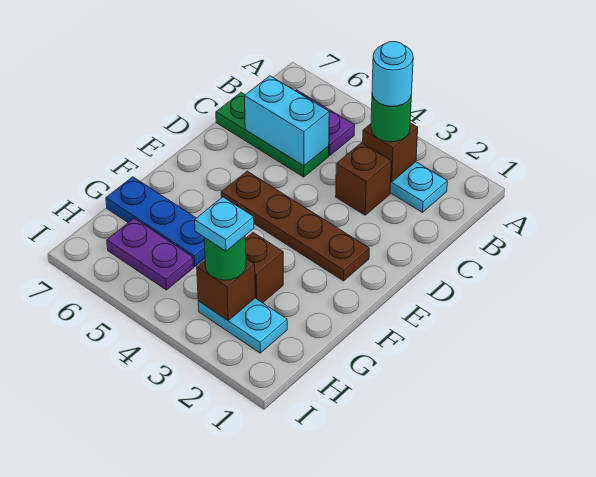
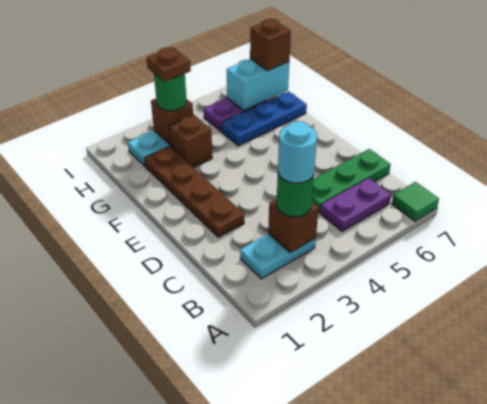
none -> green tile A7 level 1
brown brick C3 level 1 -> brown brick H7 level 3
cyan brick C5:C6 level 2 -> cyan brick H6:H7 level 2
brown plate E2:E5 level 1 -> brown plate D2:G2 level 1
cyan plate H3 level 4 -> brown plate H3 level 4

